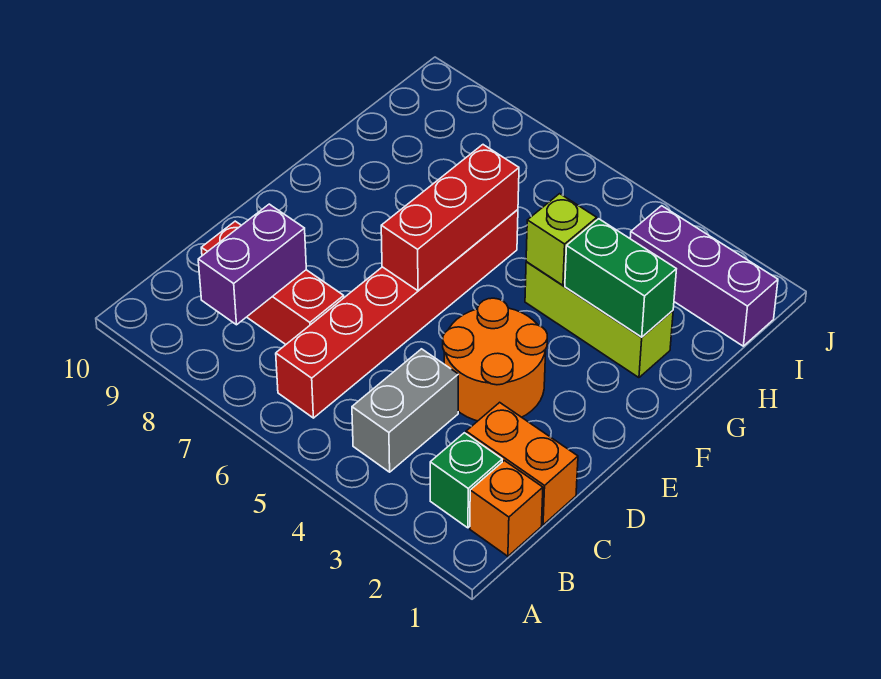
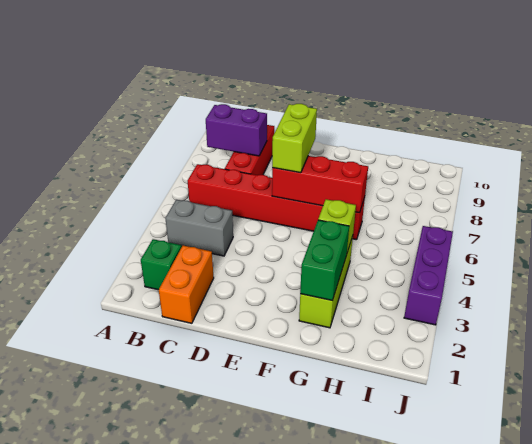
orange brick B1 level 1 -> none
orange round brick D3:E4 level 1 -> none
none -> lime brick E6:E7 level 3
purple brick I1:I3 level 1 -> purple brick J3:J5 level 1

